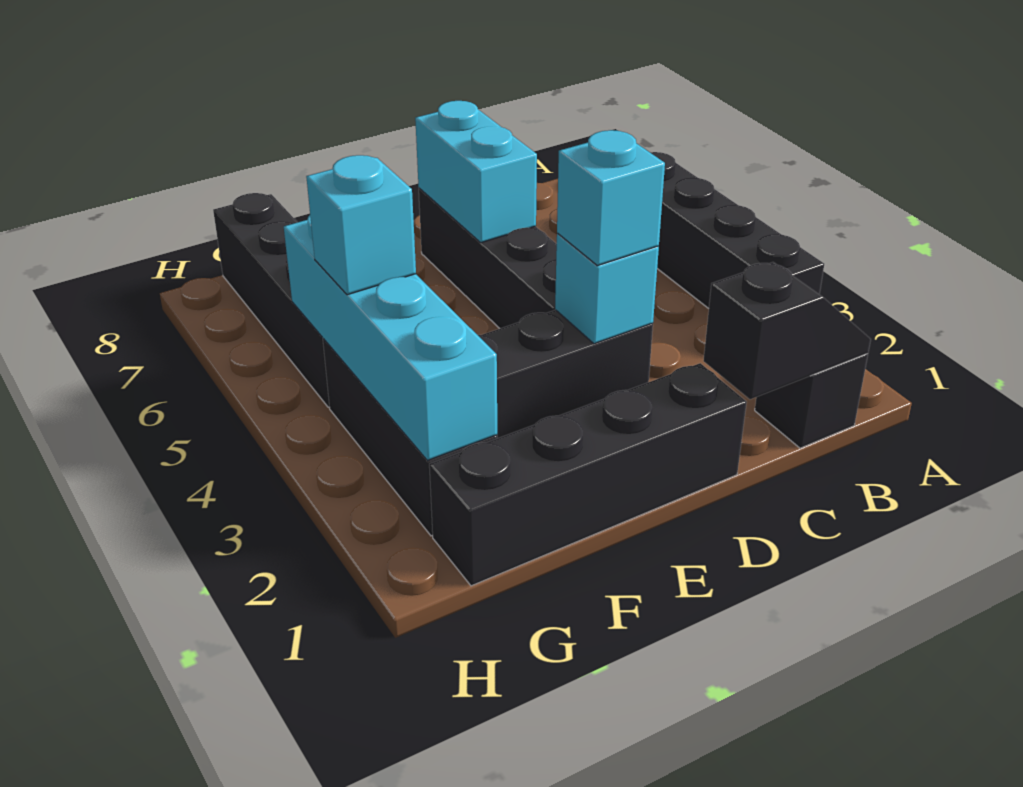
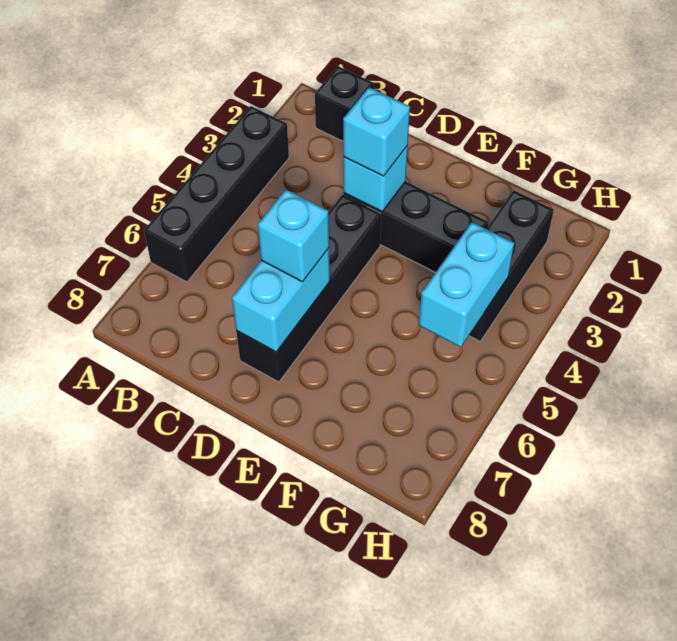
black slope B1:C1 level 2 top C -> none
black brick D1:G1 level 1 -> none
cyan brick G2:G5 level 2 -> cyan brick G4:G5 level 2
cyan brick G4 level 3 -> cyan brick D6 level 3
black brick G5:G8 level 1 -> none

